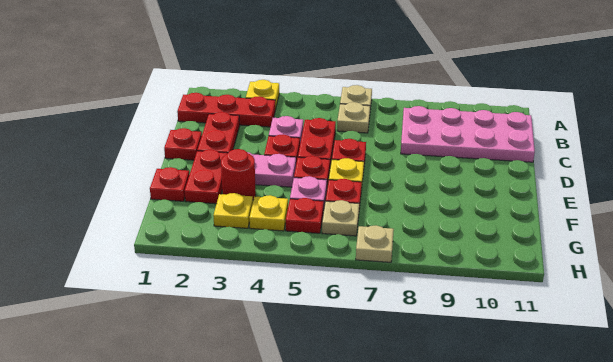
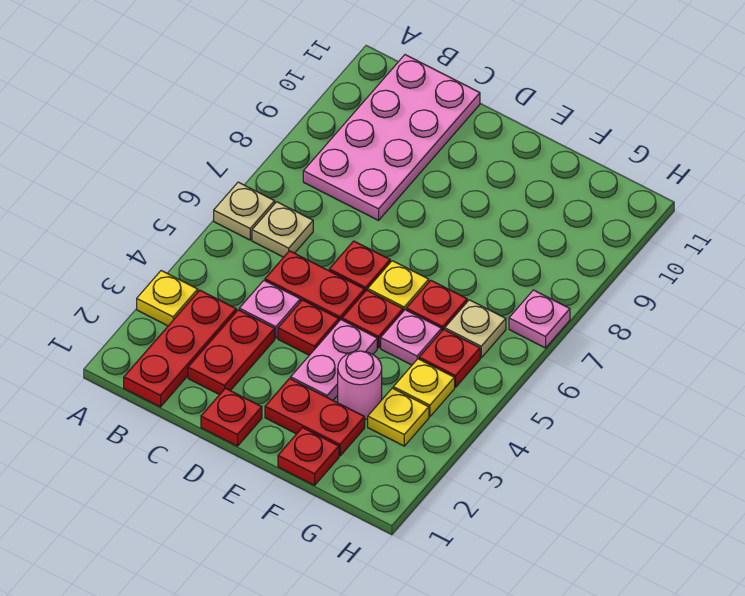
red plate C2:D2 level 1 -> red plate C2:C3 level 1
red round brick F3 level 1 -> pink round brick F3 level 1
tan plate H7 level 1 -> pink plate H7 level 1

